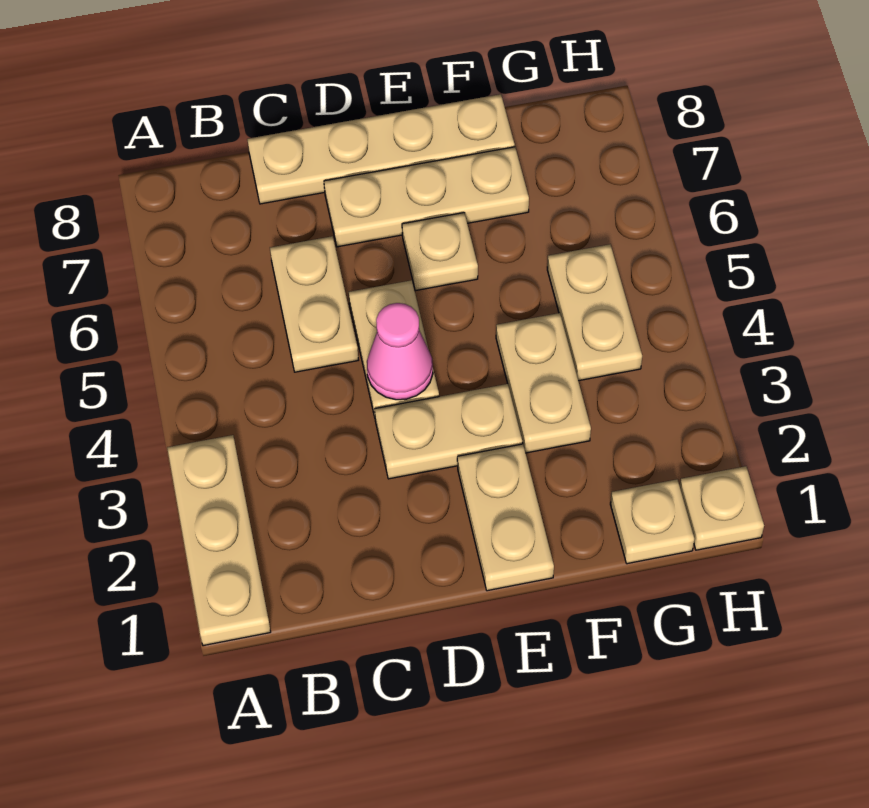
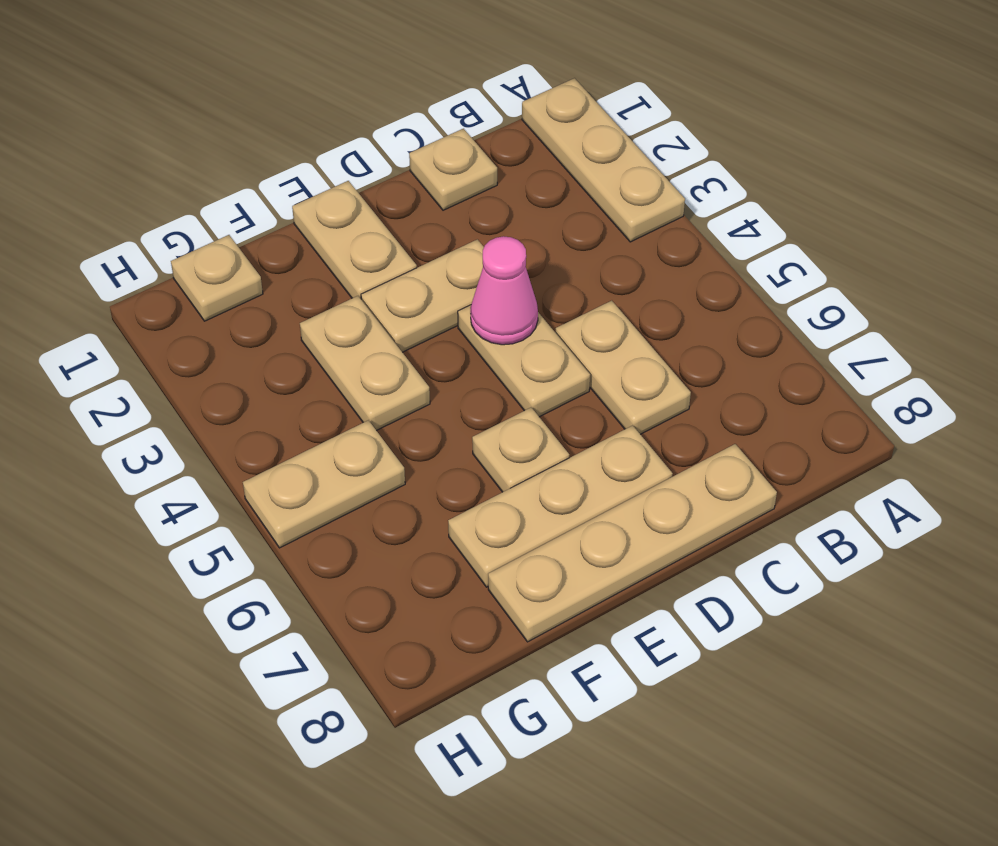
tan plate G4:G5 level 1 -> tan plate G5:H5 level 1
tan plate H1 level 1 -> tan plate C1 level 1

